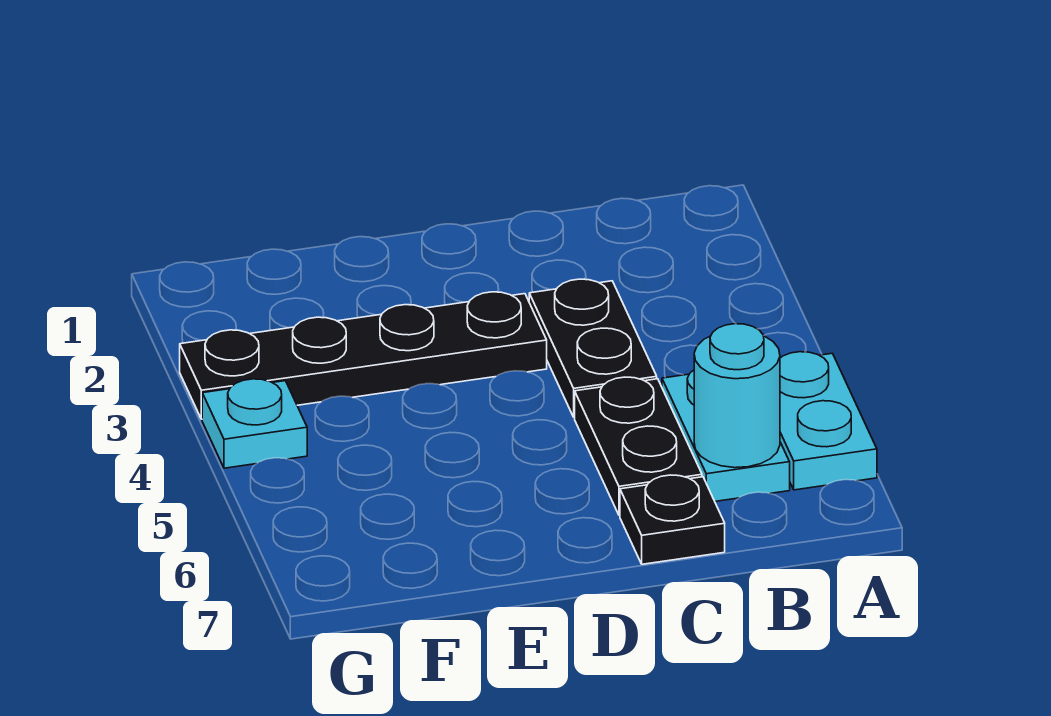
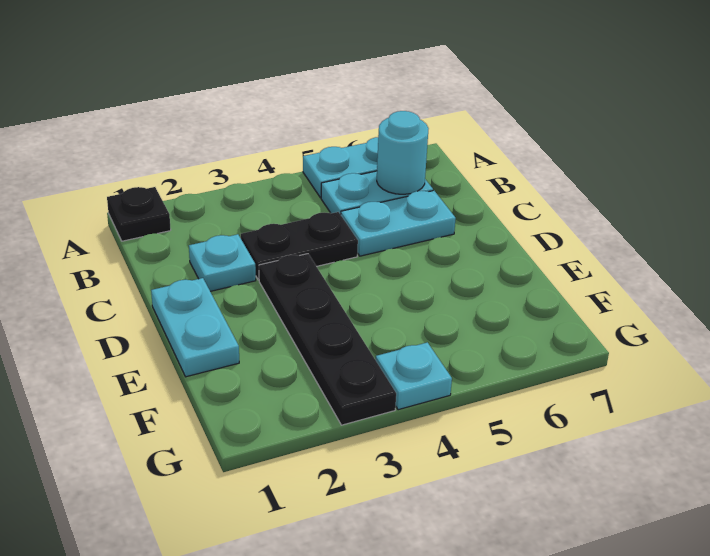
none -> cyan plate C2 level 1
black plate C5:C6 level 1 -> cyan plate C5:C6 level 1
black plate C7 level 1 -> black plate A1 level 1
none -> cyan plate D1:E1 level 1

